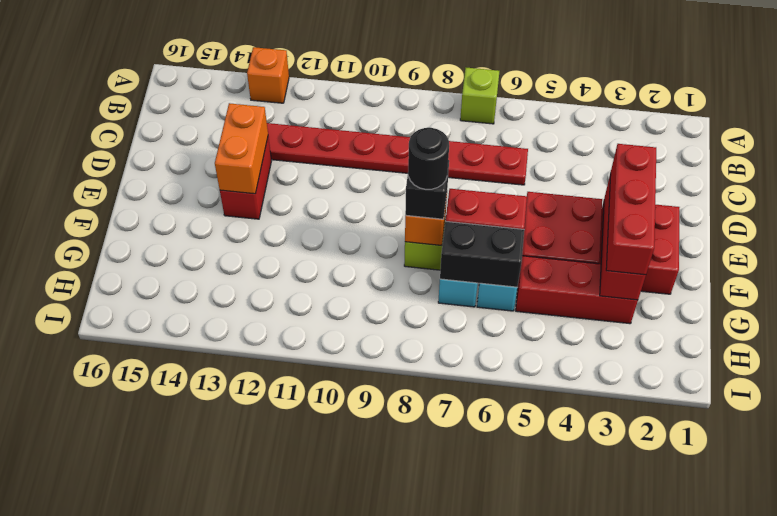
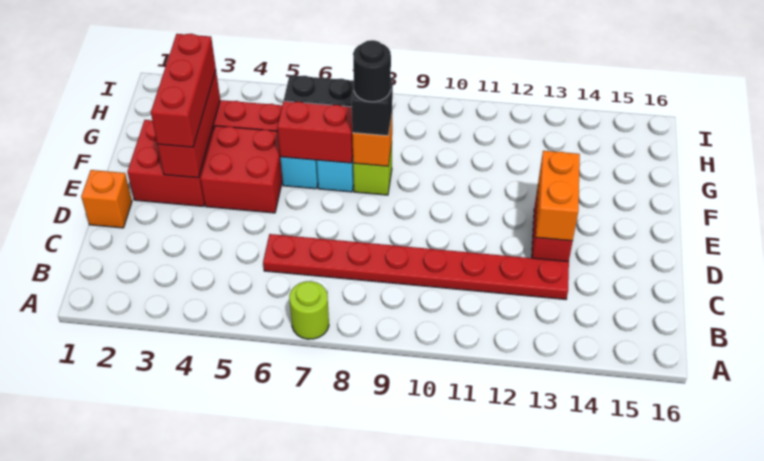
lime brick A7 level 1 -> lime round brick A7 level 1
orange brick A13 level 1 -> orange brick D1 level 1

